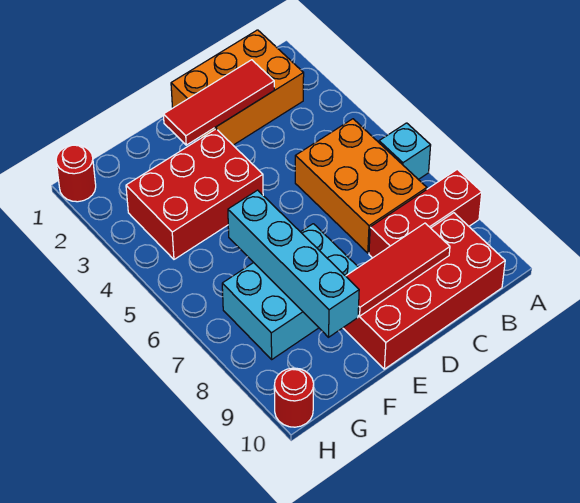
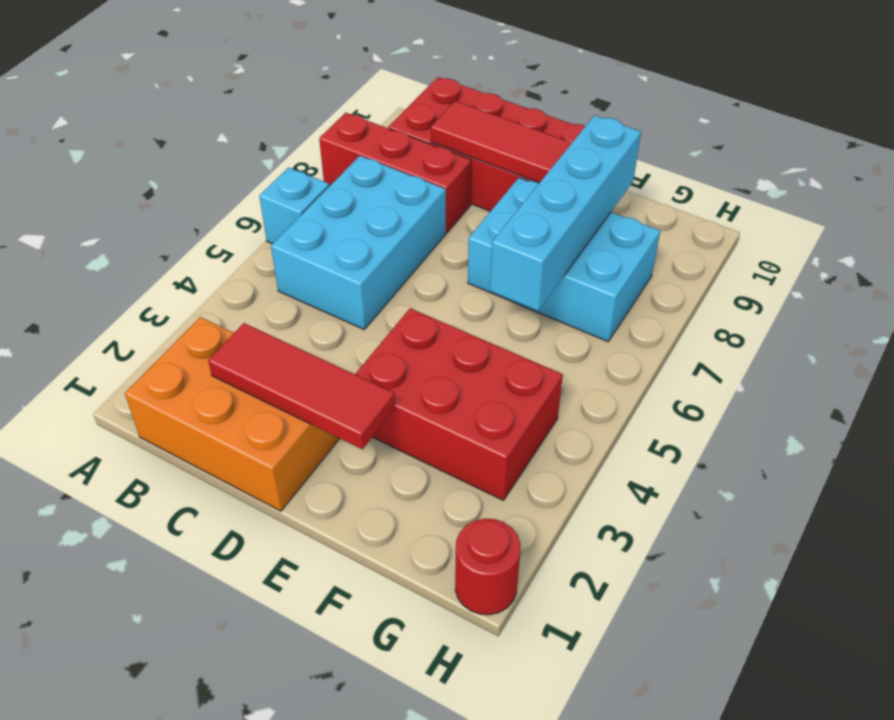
orange brick B5:C7 level 1 -> cyan brick B5:C7 level 1
red round brick H10 level 1 -> none

